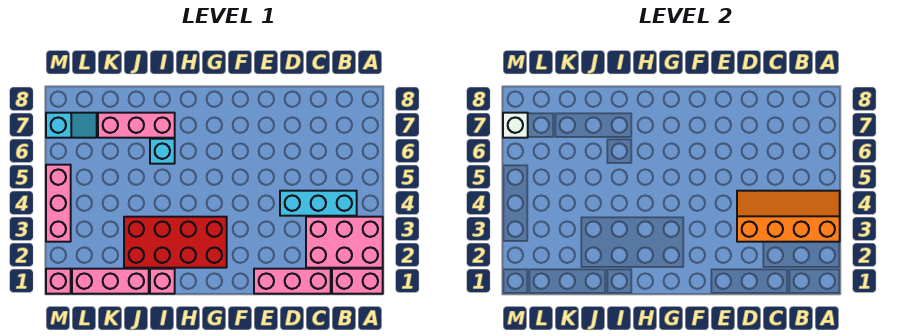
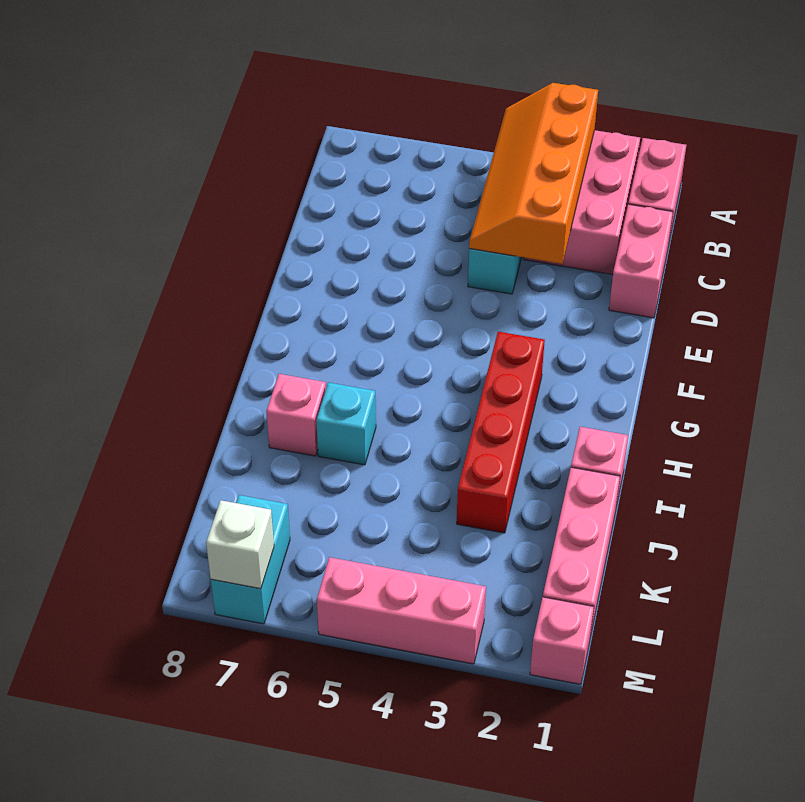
pink brick C1:E1 level 1 -> pink brick C1:D1 level 1
red brick G2:J3 level 1 -> red brick G3:J3 level 1
pink brick I7:K7 level 1 -> pink brick I7 level 1
cyan slope L7:M7 level 1 top M -> cyan brick L7:M7 level 1

